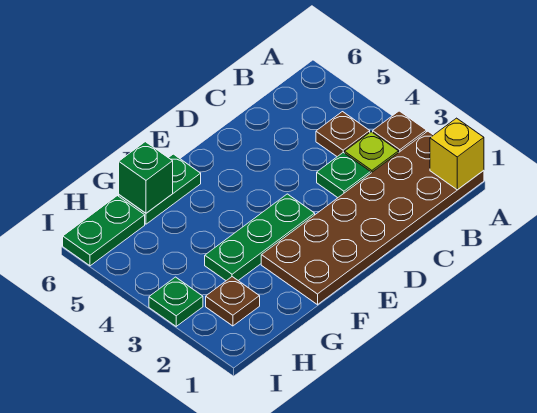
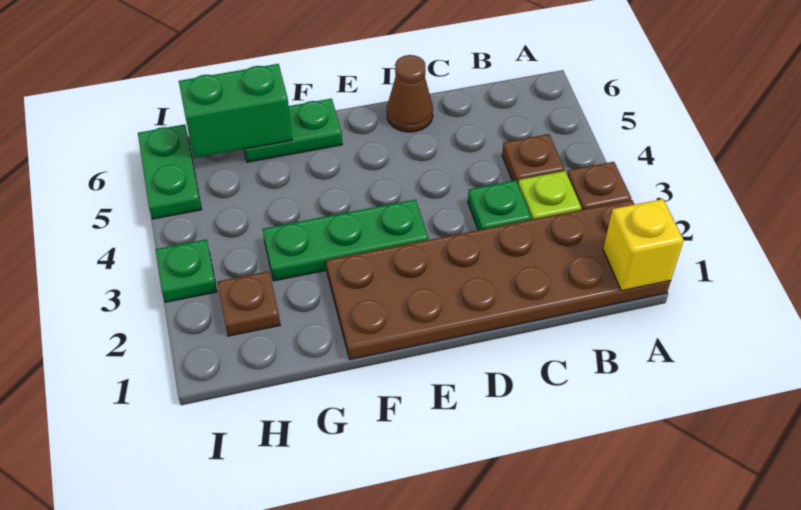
none -> brown cone D6 level 1
green brick G6 level 2 -> green brick G6:H6 level 2
green plate H6:I6 level 1 -> green plate I5:I6 level 1

